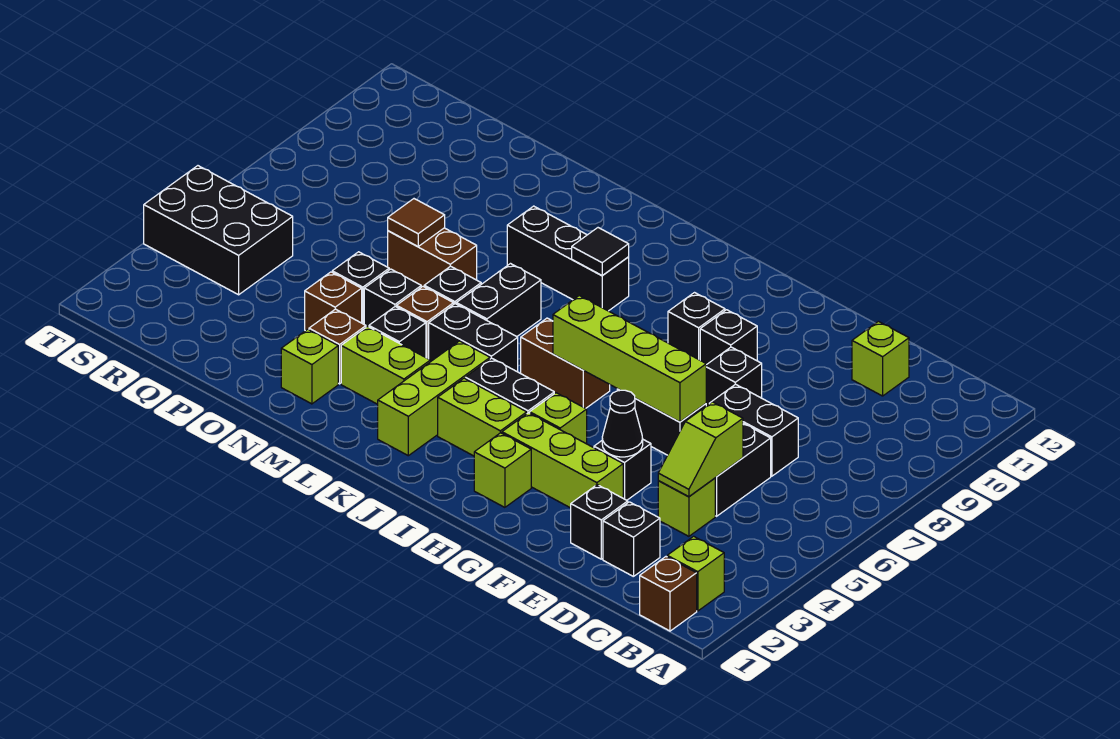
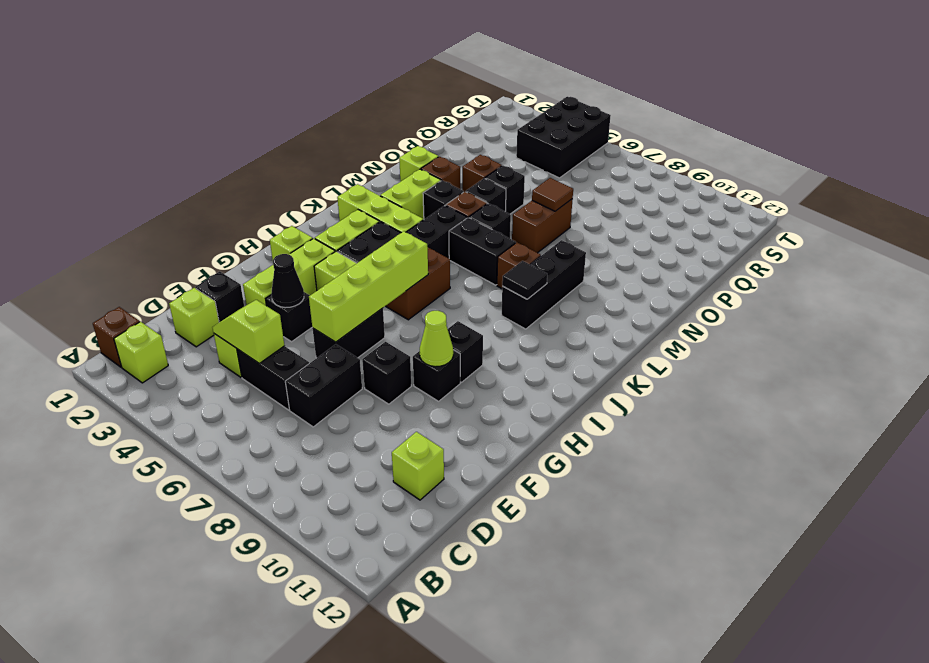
black brick D2 level 1 -> lime brick D2 level 1
none -> lime cone G9 level 2
none -> brown brick L8 level 1

